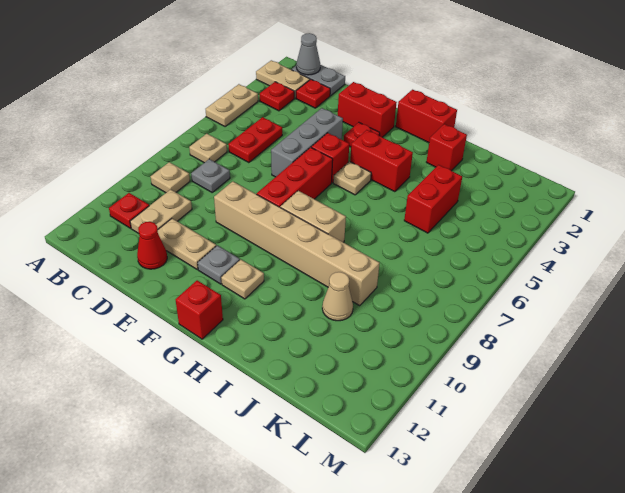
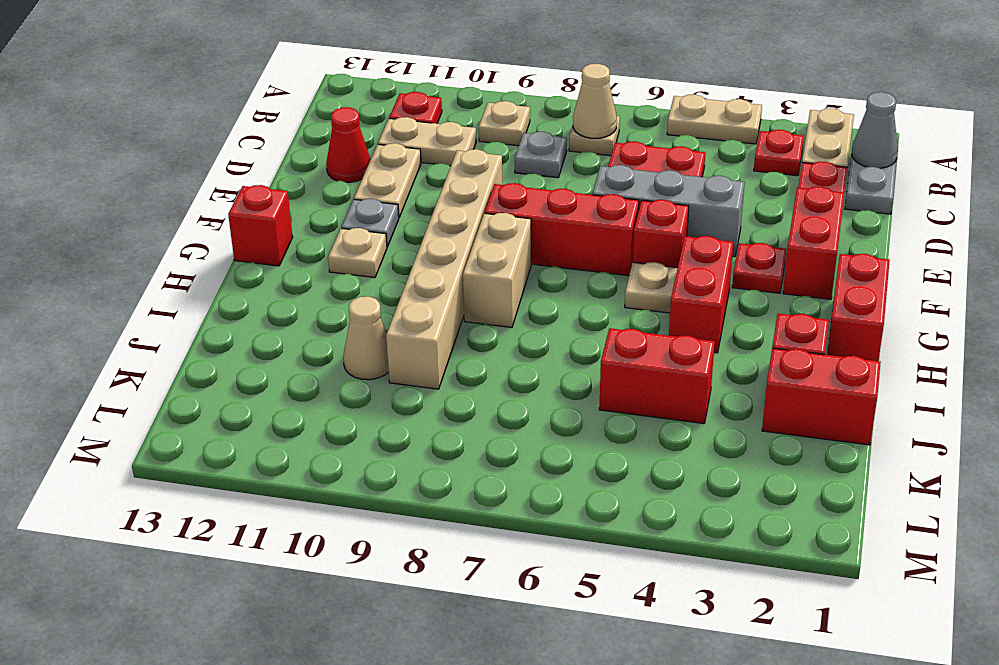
none -> tan cone B7 level 2
none -> red brick J1:J2 level 1

